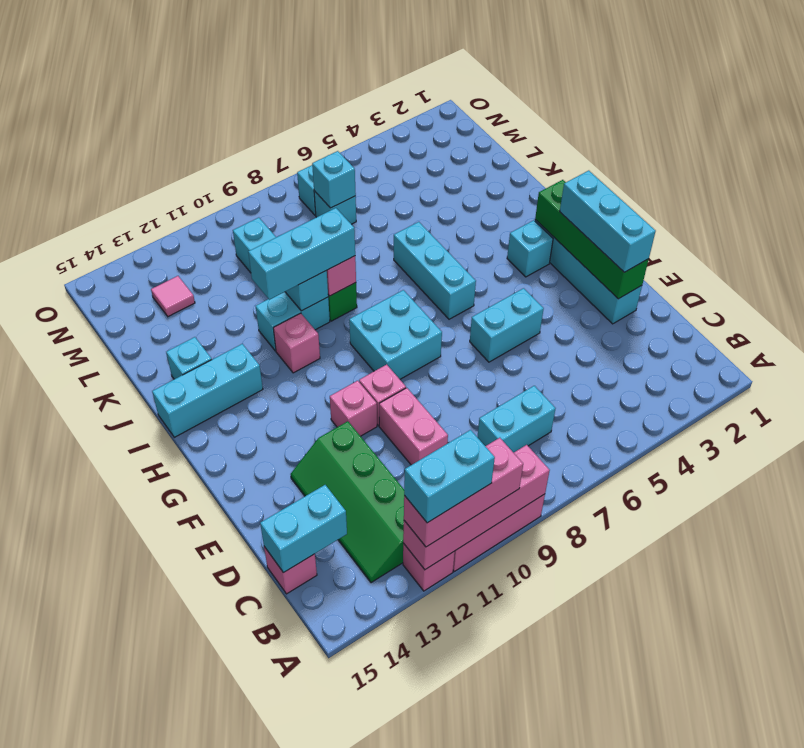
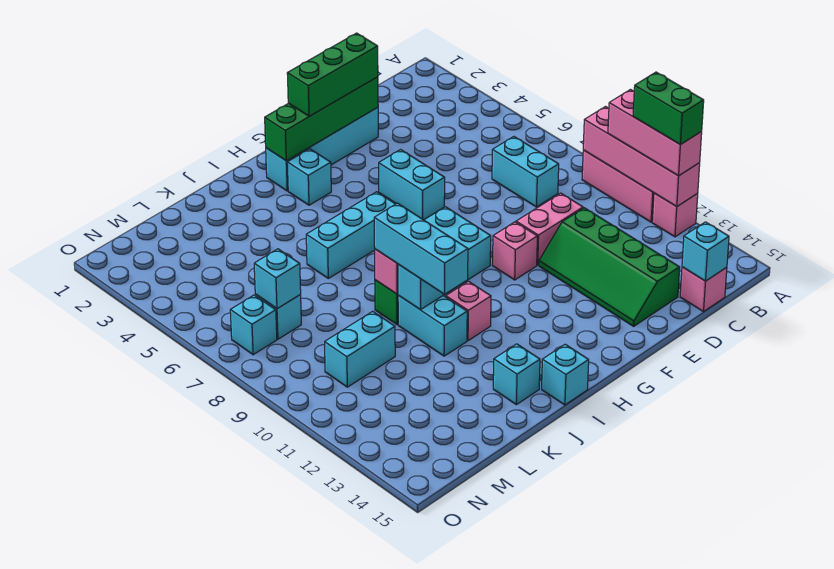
cyan brick A11:A12 level 4 -> green brick A11:A12 level 4
green slope B12:E13 level 1 top 12 -> green slope D11:E14 level 1 top D
cyan brick C14:C15 level 2 -> cyan brick C15 level 2
cyan brick E2:G2 level 3 -> green brick E2:G2 level 3
pink brick F11 level 1 -> none
cyan brick I13:I15 level 1 -> cyan brick I15 level 1
pink tile M13 level 1 -> none

